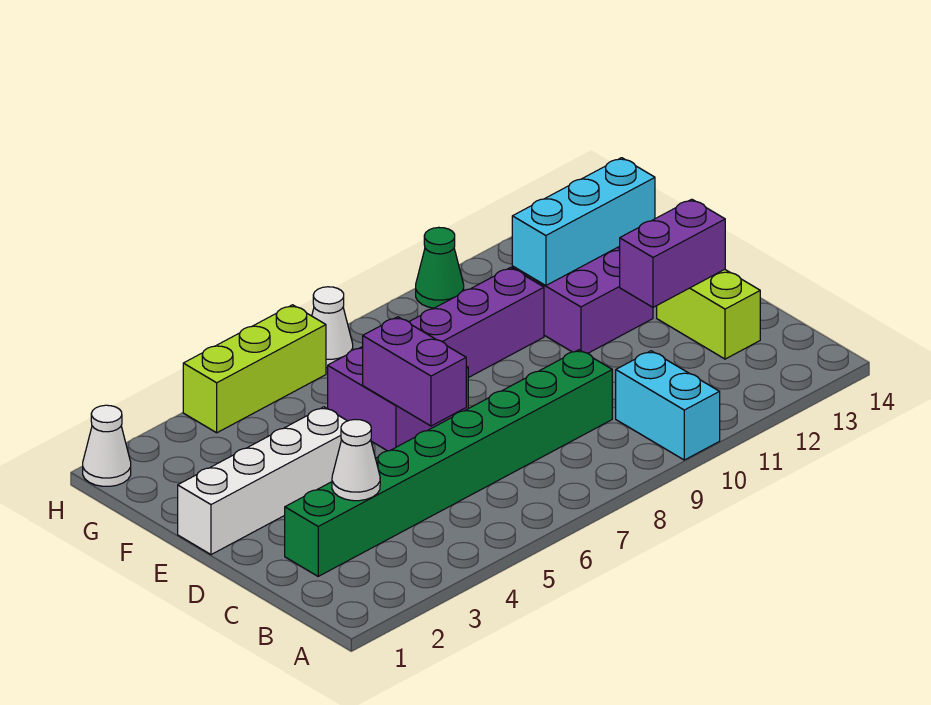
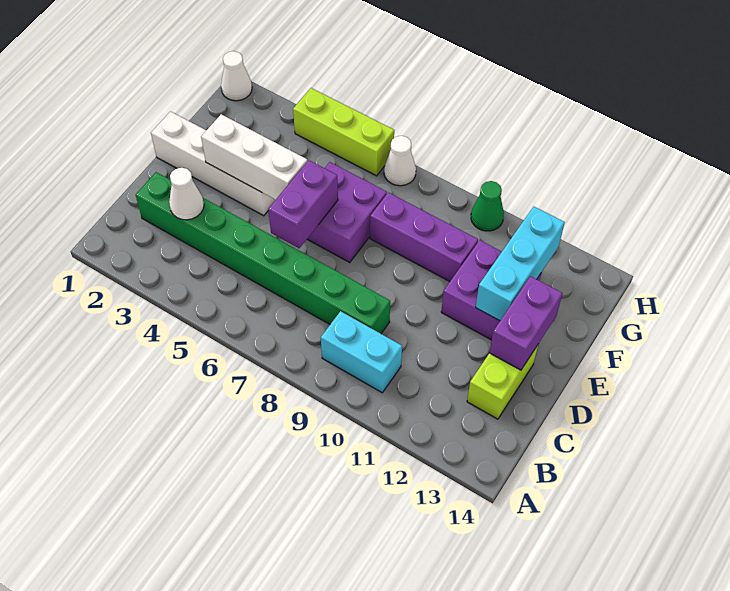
cyan brick A10:B10 level 1 -> cyan brick B9:B10 level 1
purple brick D12:D13 level 2 -> purple brick D13:E13 level 2
none -> white brick E3:E5 level 2
cyan brick F11:F13 level 2 -> cyan brick E12:G12 level 2

